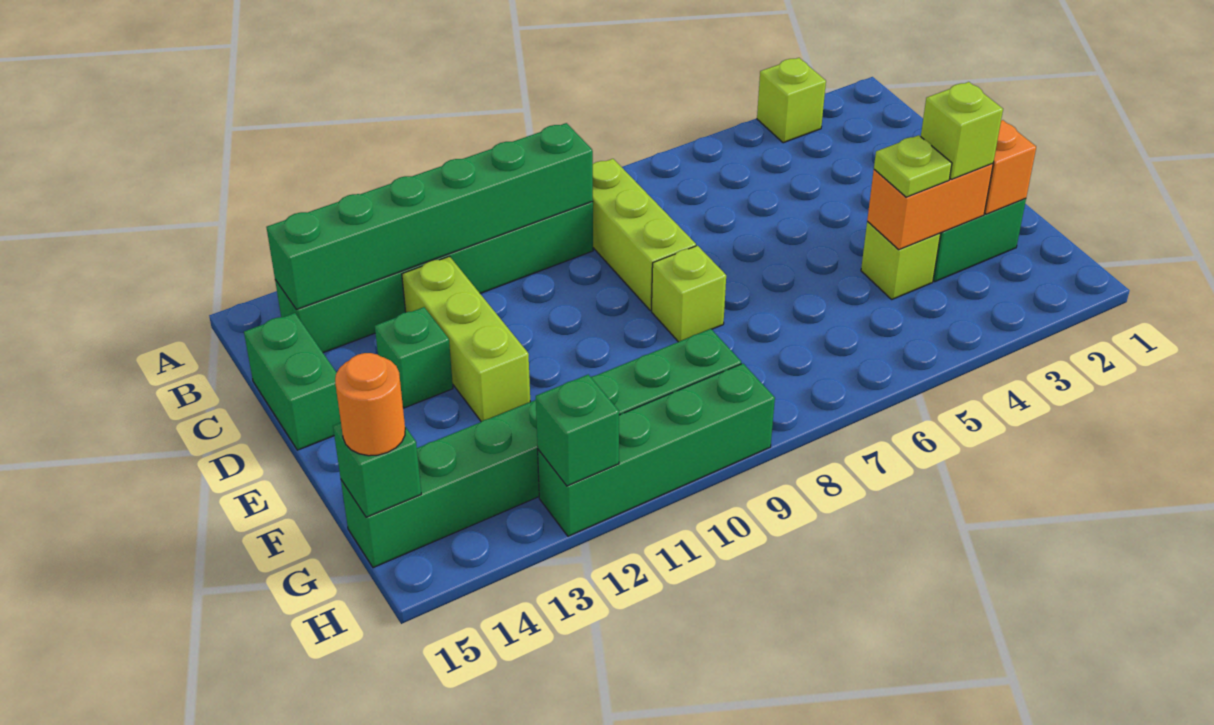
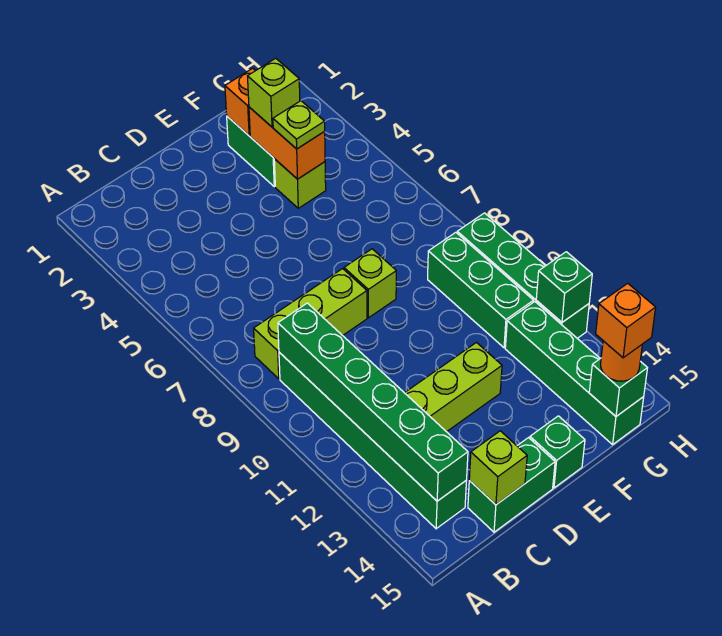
lime brick A3 level 1 -> lime brick C15 level 2
green brick D13 level 1 -> green brick E15 level 1
none -> orange brick G15 level 4

